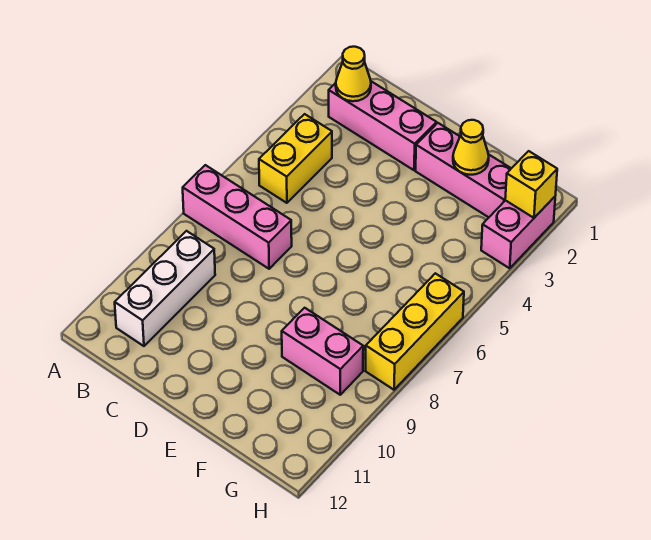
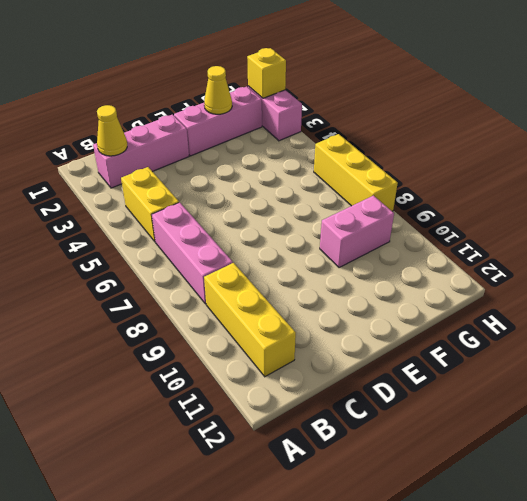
pink brick A7:C7 level 1 -> pink brick B6:B8 level 1
white brick B9:B11 level 1 -> yellow brick B9:B11 level 1

